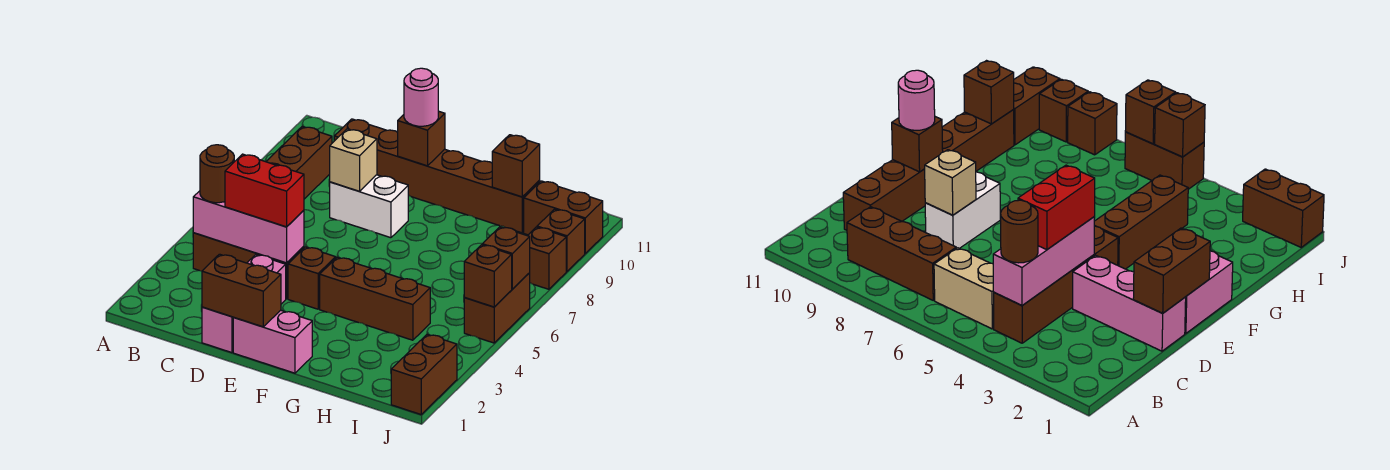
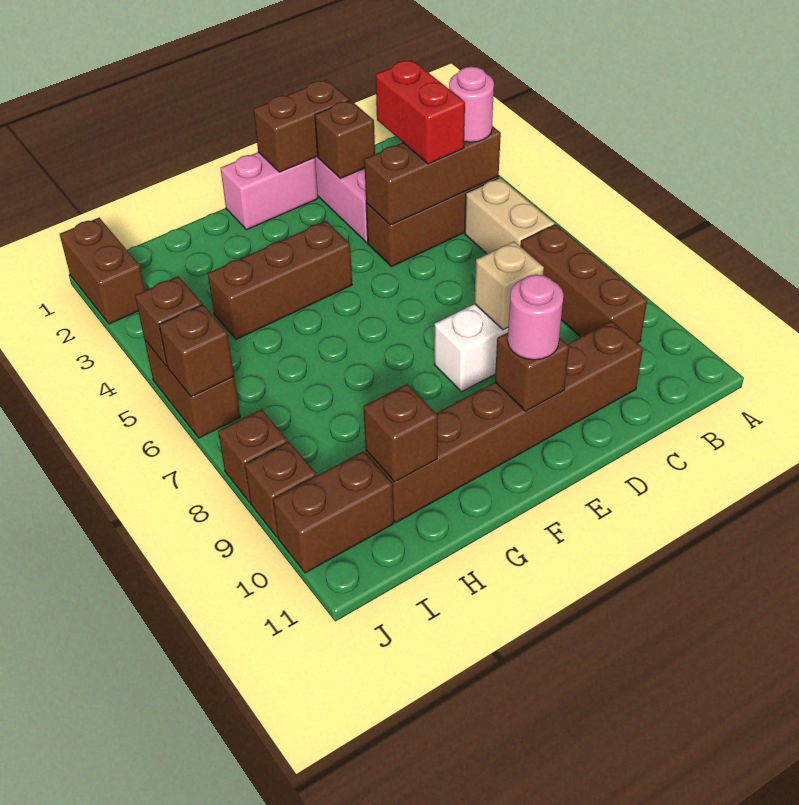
pink brick B4:D4 level 2 -> brown brick B4:D4 level 2
brown round brick B4 level 3 -> pink round brick B4 level 3
red brick C4:D4 level 3 -> red brick C3:C4 level 3
brown brick E4 level 1 -> brown brick D2 level 2

